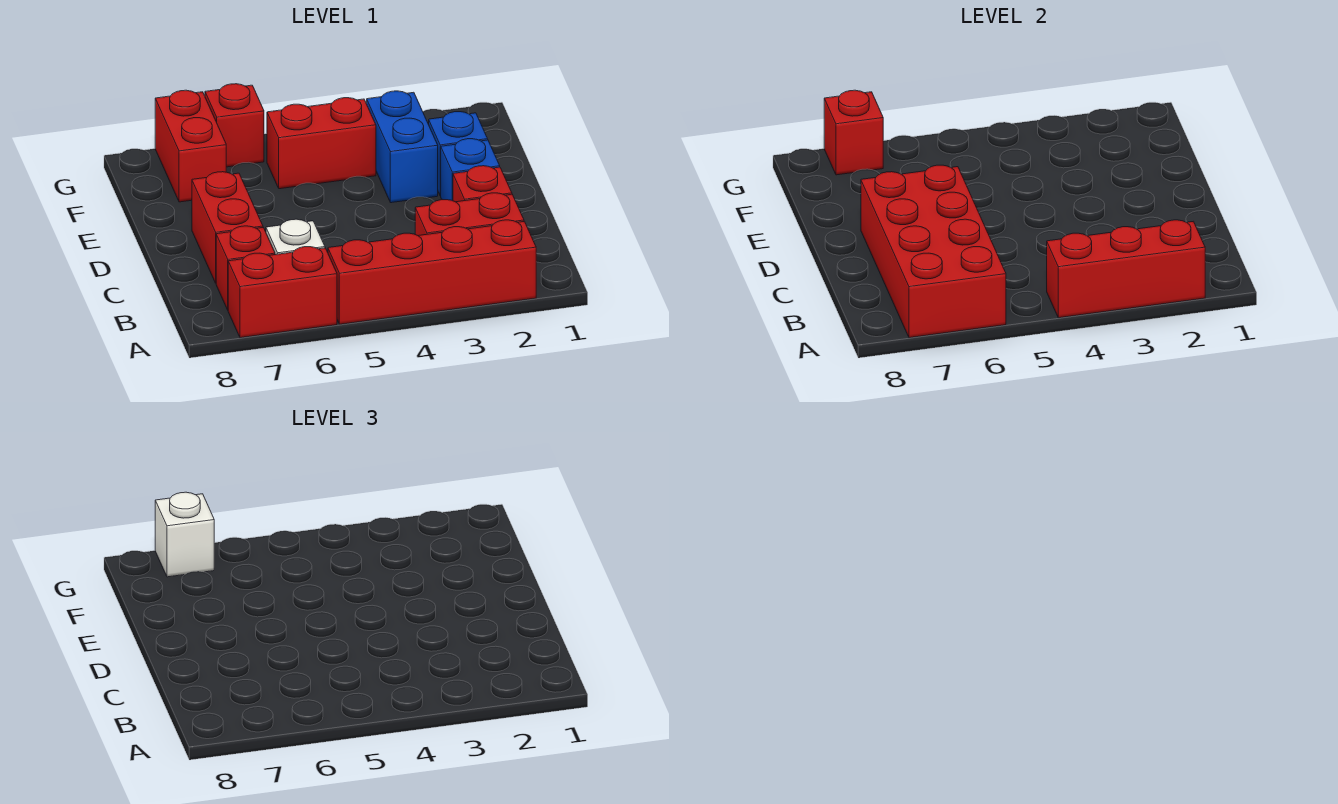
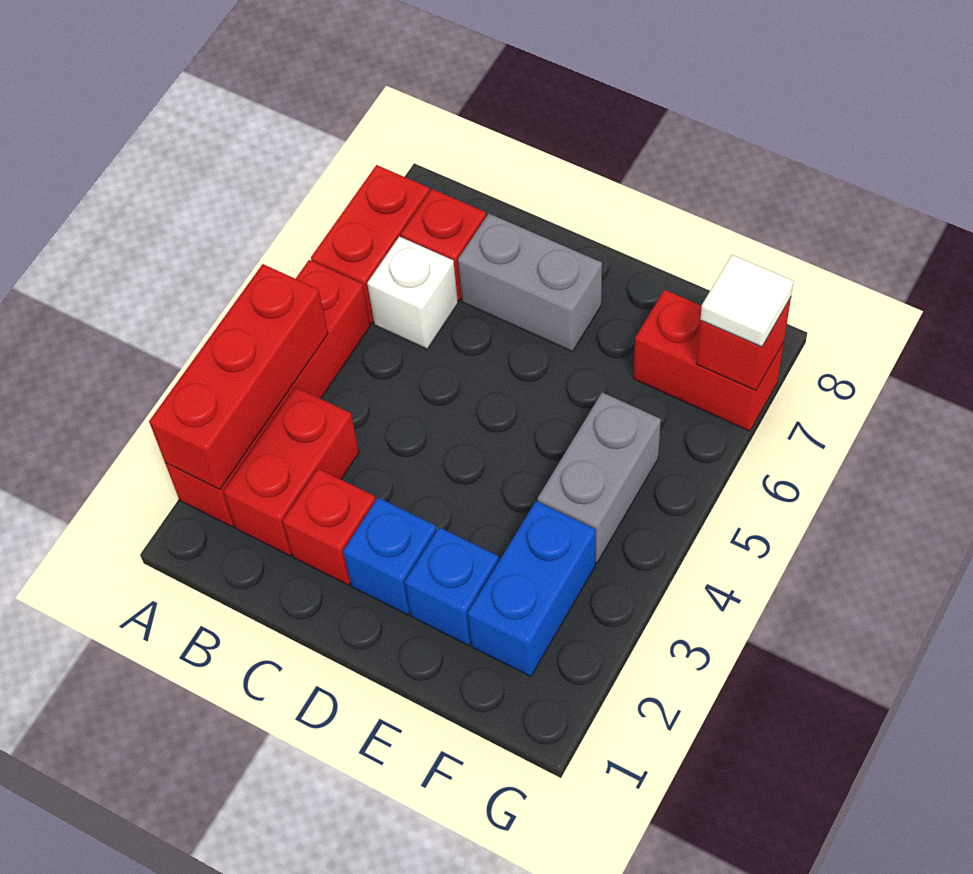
red brick A6:D7 level 2 -> none
red brick C7:D7 level 1 -> grey brick C7:D7 level 1
blue brick E3:F3 level 1 -> blue brick F2:F3 level 1
red brick F4:F5 level 1 -> grey brick F4:F5 level 1
red brick G6 level 1 -> none
white brick G7 level 3 -> white tile G7 level 3

